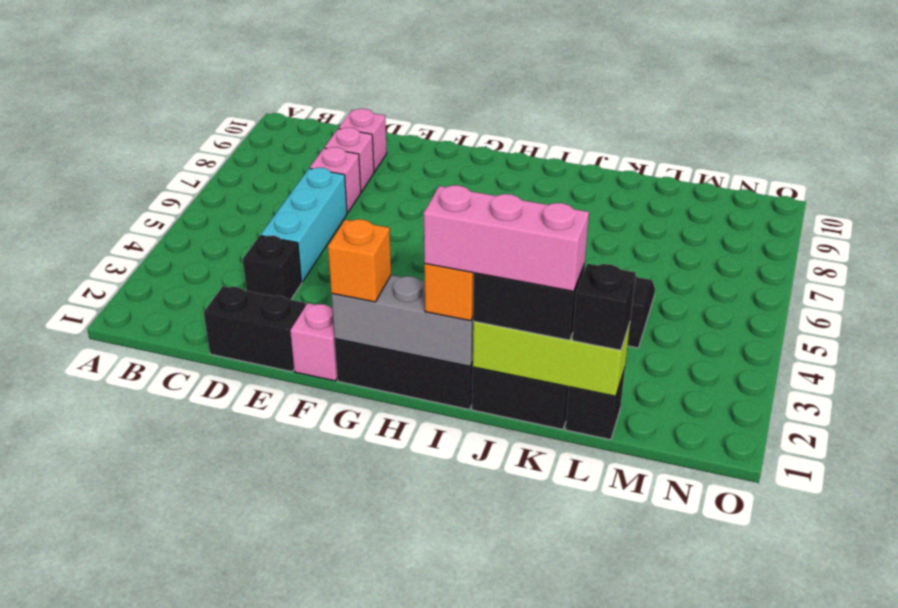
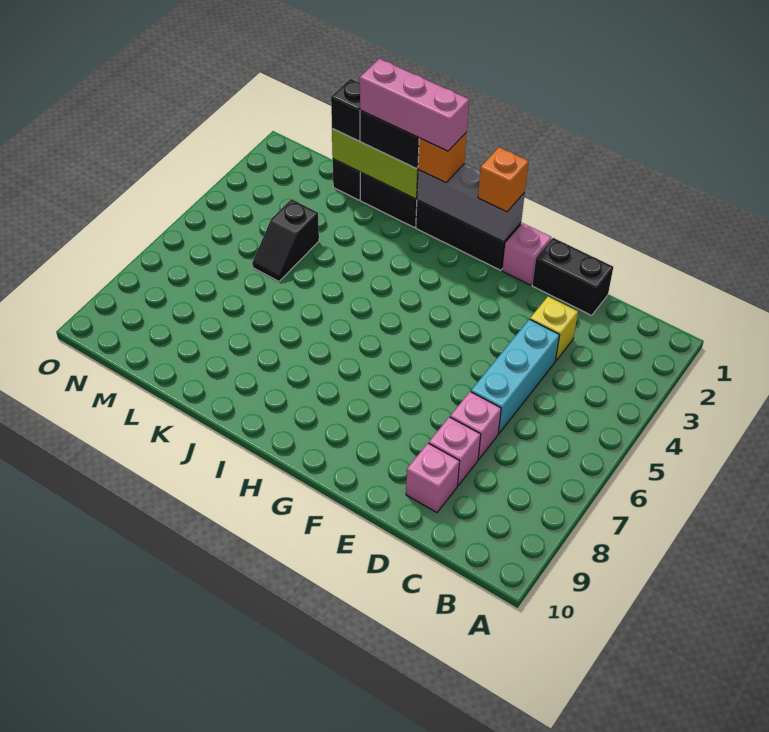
black brick D3 level 1 -> yellow brick D3 level 1

